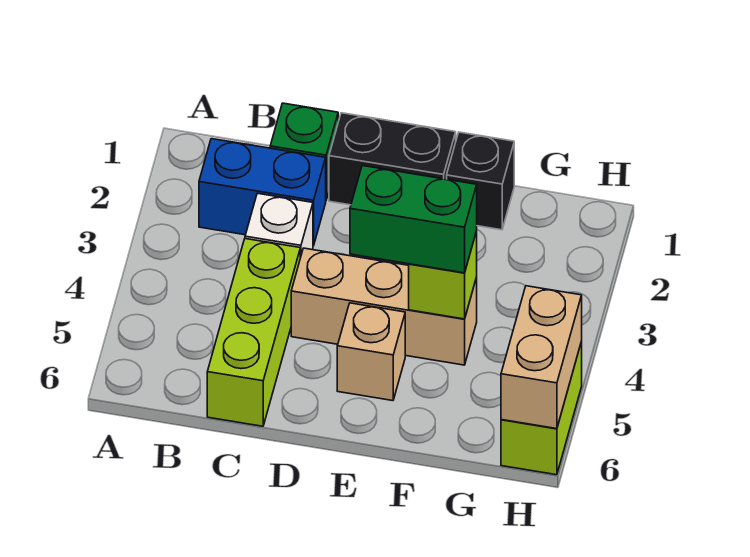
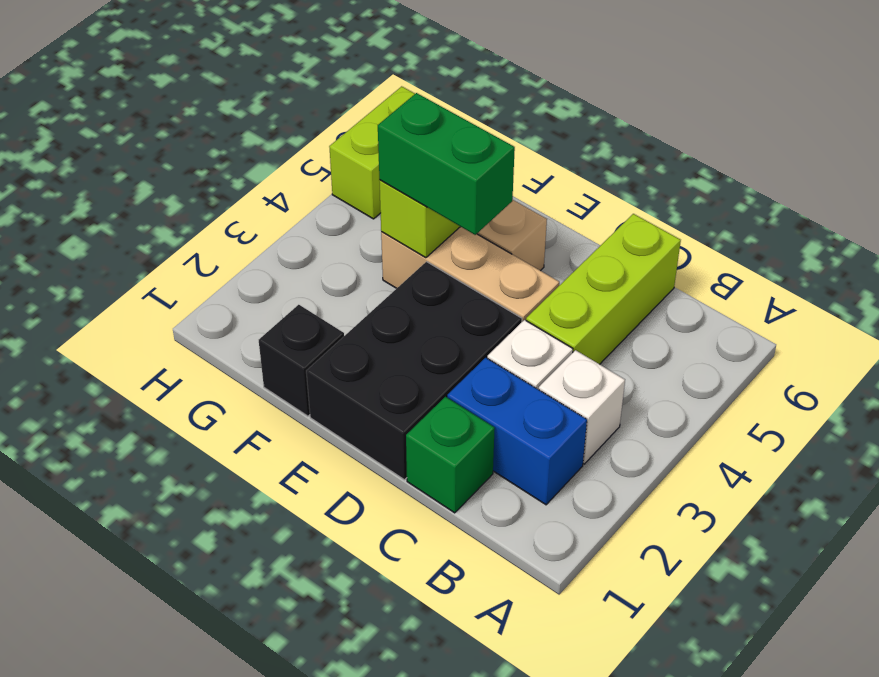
none -> white brick B3 level 1
black brick D1:E1 level 1 -> black brick D1:E3 level 1
tan brick H5:H6 level 2 -> none

